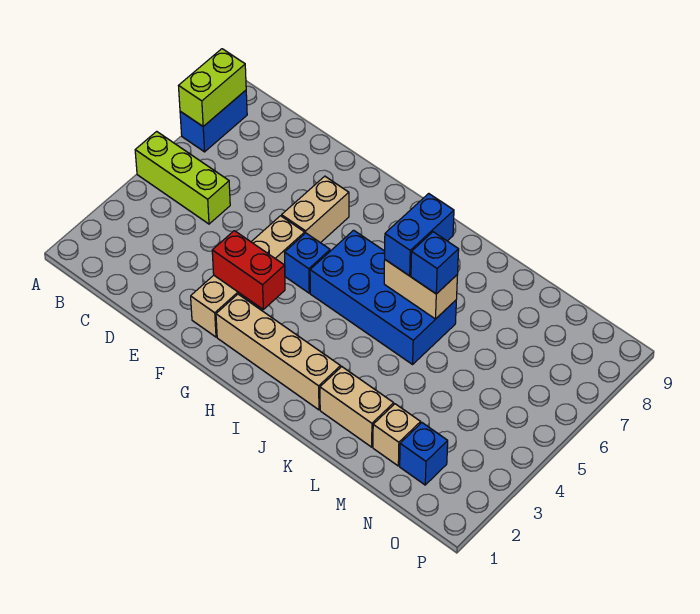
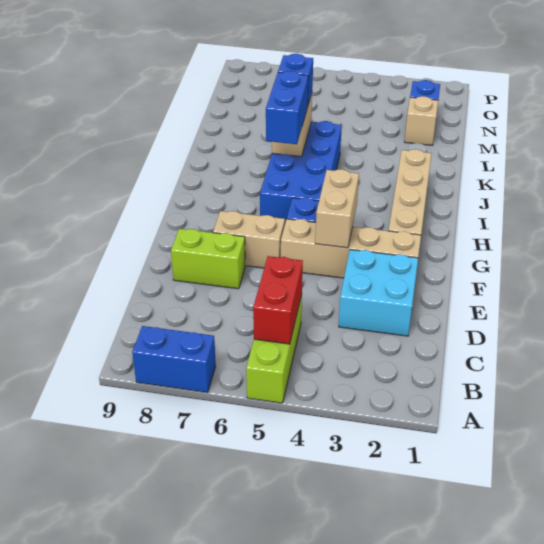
lime brick A7:A8 level 2 -> lime brick E7:E8 level 1
none -> cyan brick D2:E3 level 1
red brick F3:G3 level 2 -> red brick B5:C5 level 2
blue brick J6:J7 level 3 -> blue brick I6:J6 level 3
tan brick K2:L2 level 1 -> tan brick F4:G4 level 2

